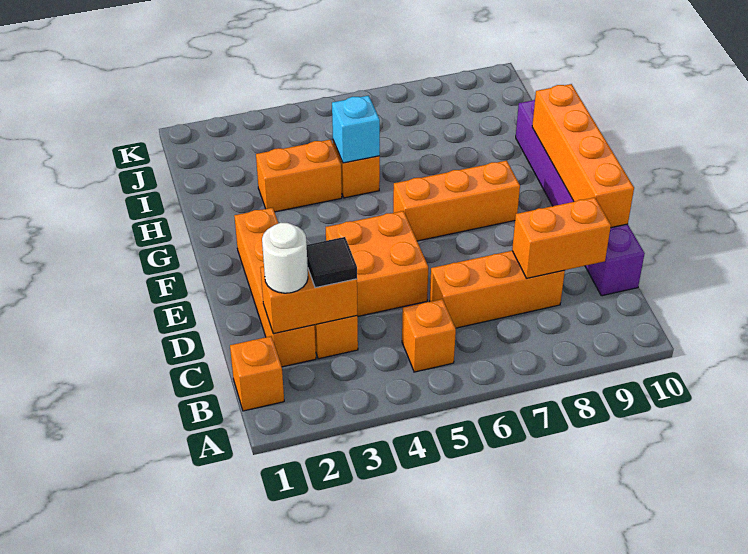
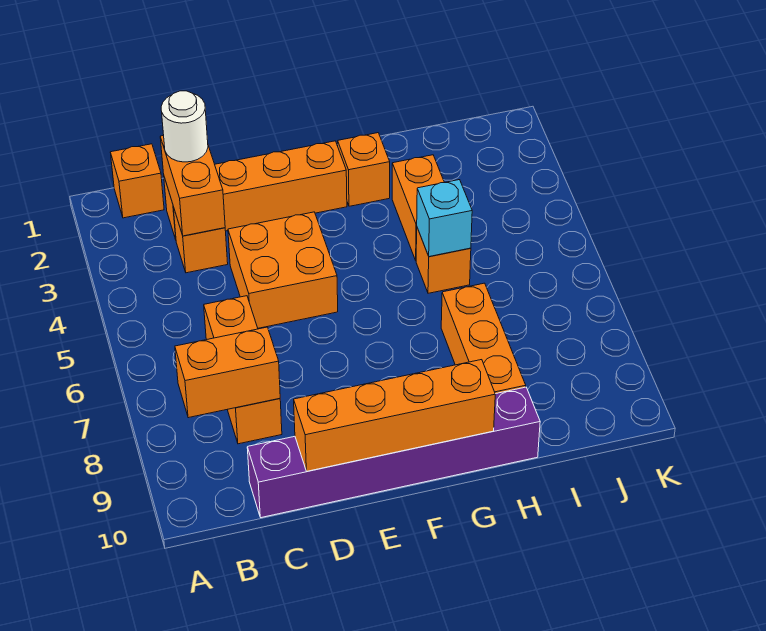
orange brick B5 level 1 -> orange brick G2 level 1
black tile C3 level 3 -> none
orange brick C8:C9 level 2 -> orange brick B8:C8 level 2
orange brick F6:F8 level 1 -> orange brick H7:H9 level 1

